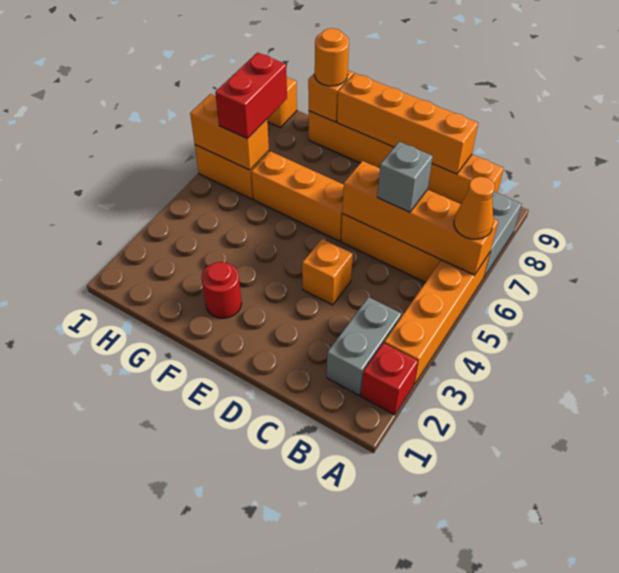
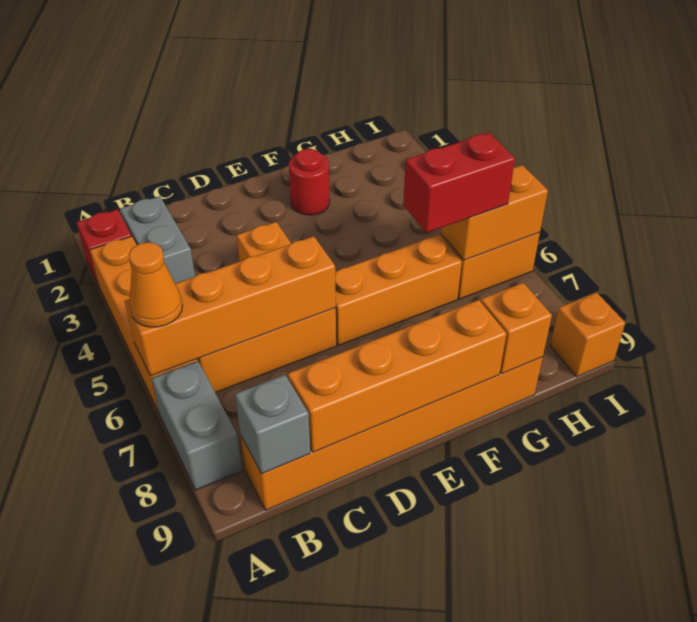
grey brick C6 level 3 -> grey brick B9 level 2
orange round brick G9 level 3 -> none
red brick H6:H7 level 3 -> red brick G6:H6 level 3

